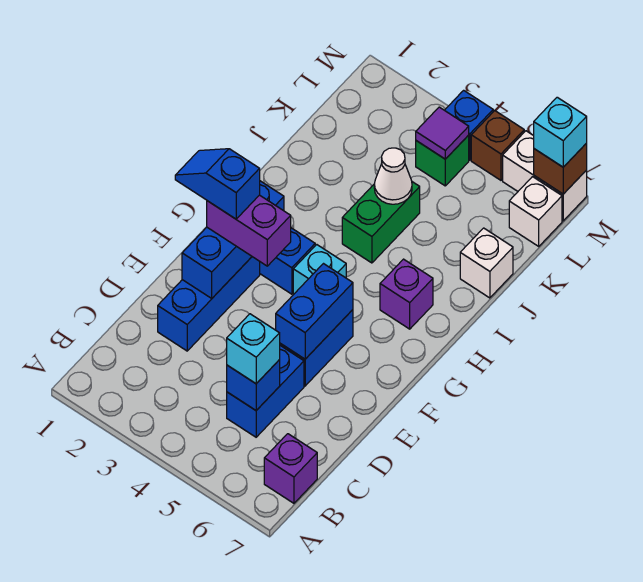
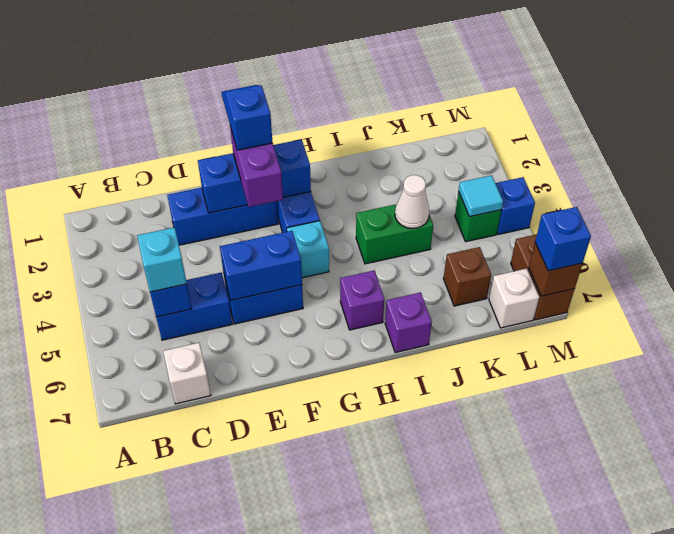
purple brick B7 level 1 -> purple brick I7 level 1
white brick J7 level 1 -> white brick C7 level 1
purple tile L4 level 2 -> cyan tile L4 level 2
brown brick M5 level 1 -> brown brick K6 level 1
white brick M6:M7 level 1 -> brown brick M6:M7 level 1
cyan brick M7 level 3 -> blue brick M7 level 3

